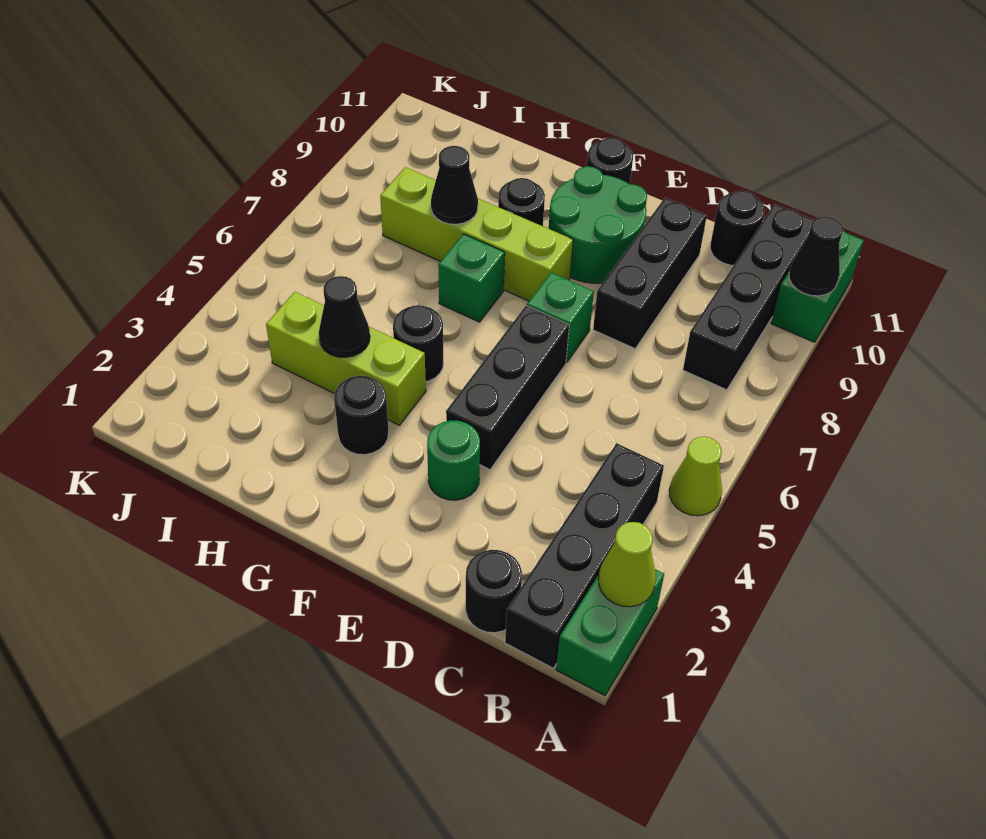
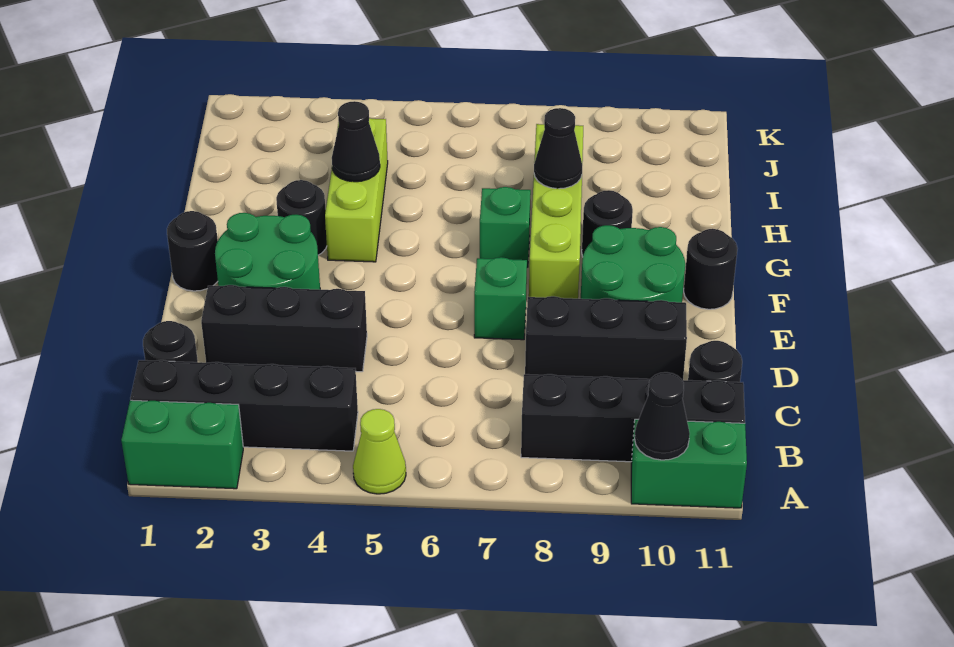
lime cone A2 level 2 -> none
green round brick E3 level 1 -> green round brick E2:F3 level 1
black brick E4:E6 level 1 -> black brick D2:D4 level 1
black round brick G5 level 1 -> black round brick F1 level 1

